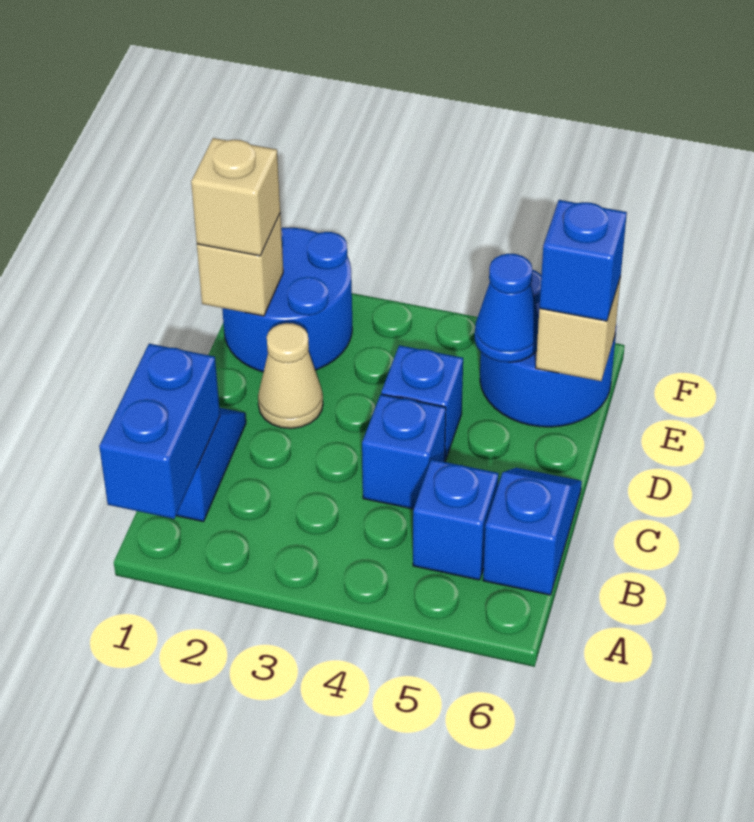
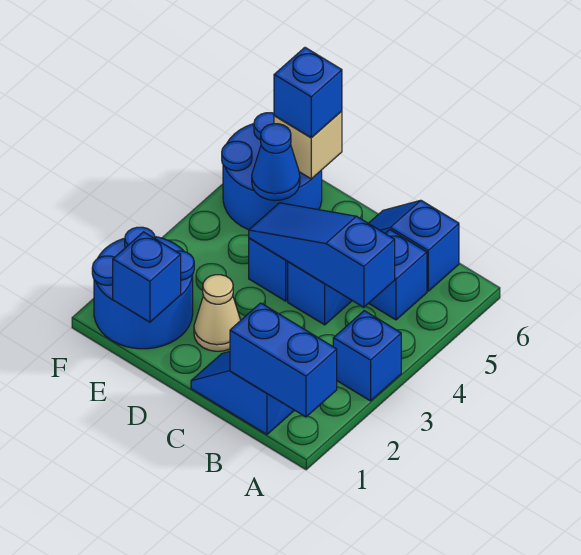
none -> blue brick A3 level 1
none -> blue slope B4:D4 level 2 top B
tan brick E1 level 2 -> blue brick E1 level 2
tan brick E1 level 3 -> none

